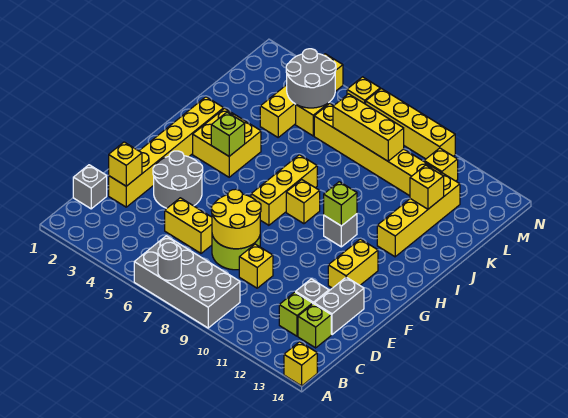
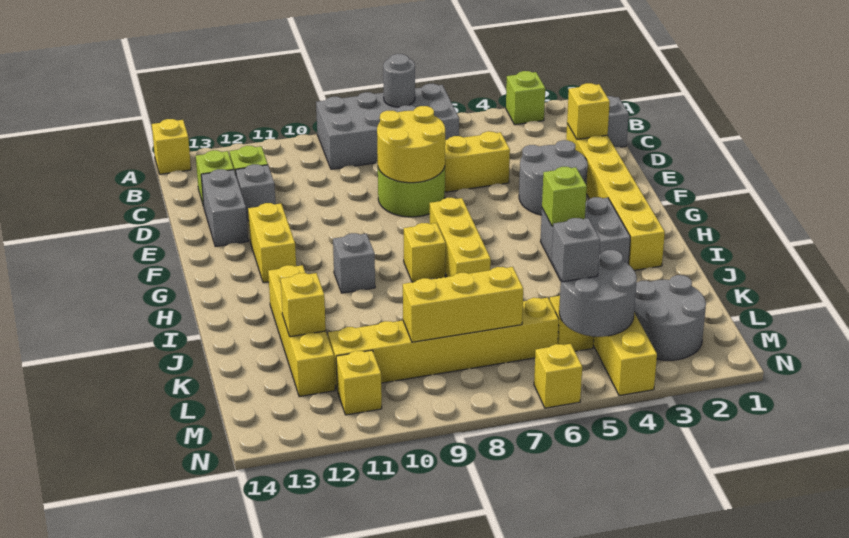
yellow brick D9 level 1 -> none
yellow brick H3:I4 level 1 -> grey brick H3:I4 level 1
lime brick H10 level 2 -> lime brick A3 level 1
none -> grey round brick L2:M3 level 1
none -> grey brick L5 level 3
yellow brick N7:N10 level 1 -> none

